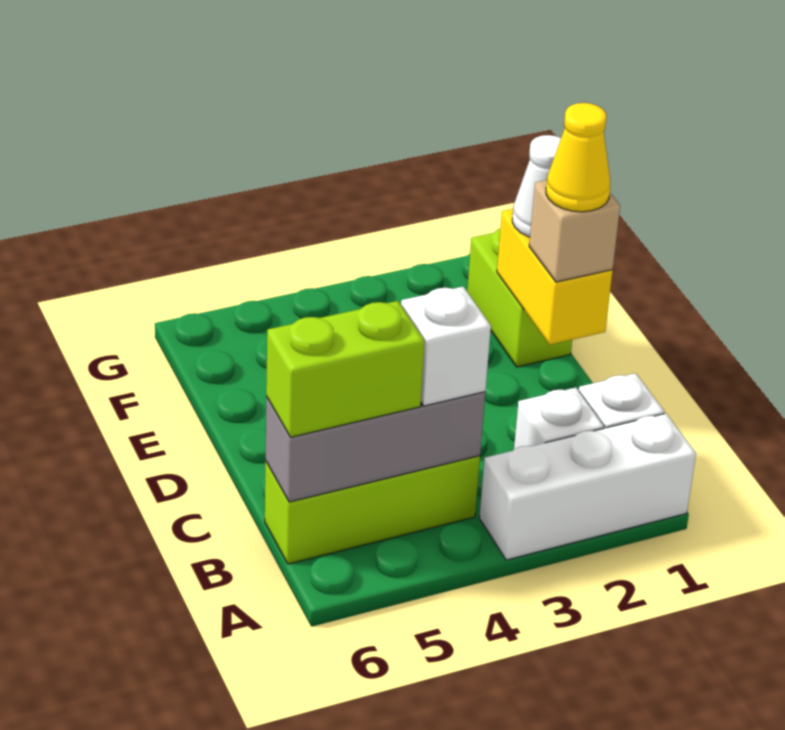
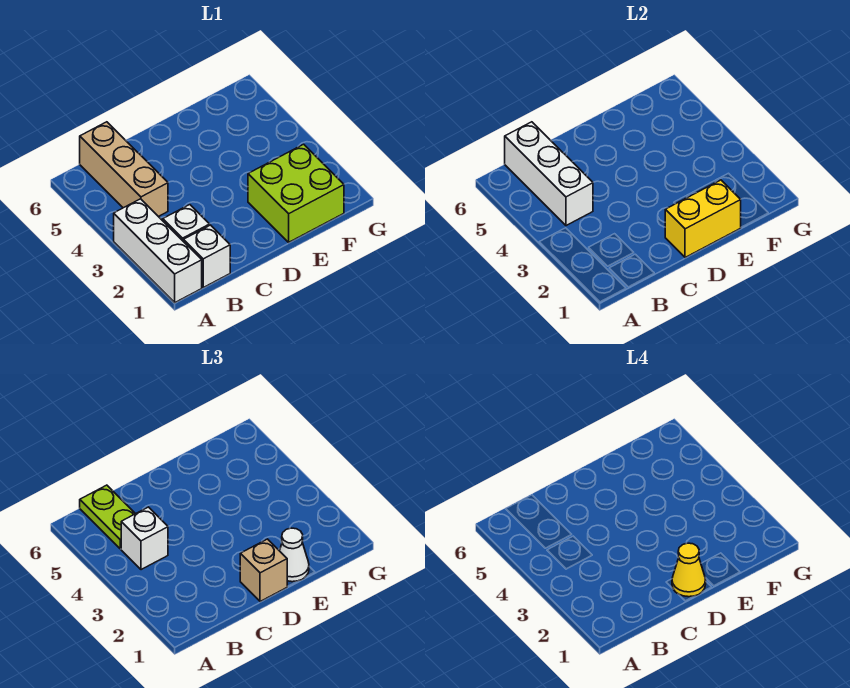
lime brick B4:B6 level 1 -> tan brick B4:B6 level 1
grey brick B4:B6 level 2 -> white brick B4:B6 level 2
lime brick B5:B6 level 3 -> lime plate B5:B6 level 3
lime brick E1:F1 level 1 -> lime brick E1:F2 level 1

